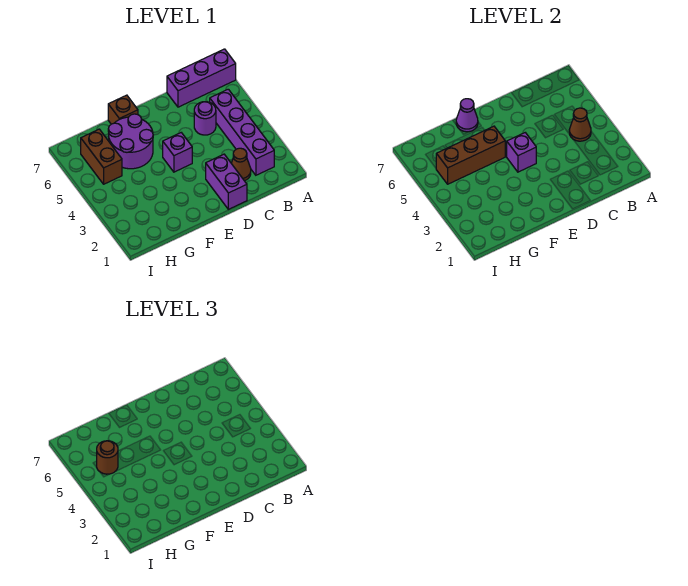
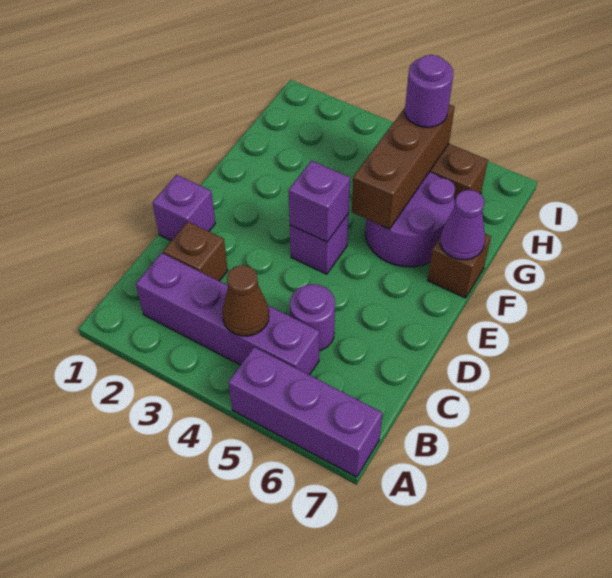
purple brick A7:C7 level 1 -> purple brick A5:A7 level 1
brown cone C2 level 1 -> brown brick C2 level 1
purple brick D1:D2 level 1 -> purple brick D1 level 1
brown round brick H5 level 3 -> purple round brick H5 level 3

